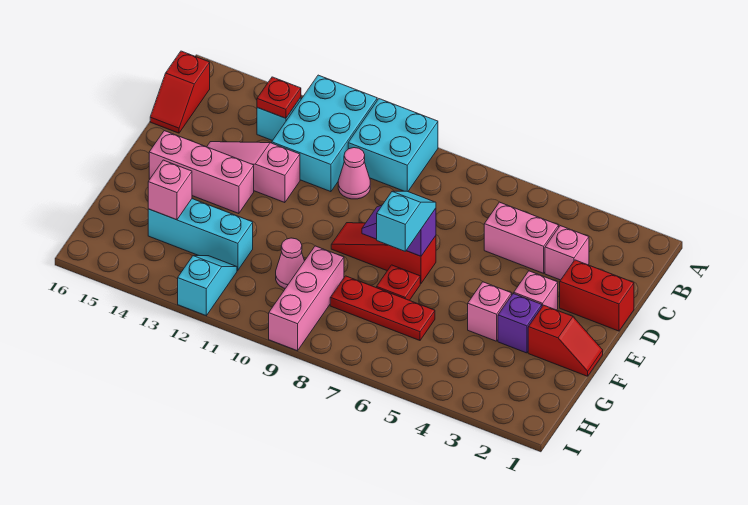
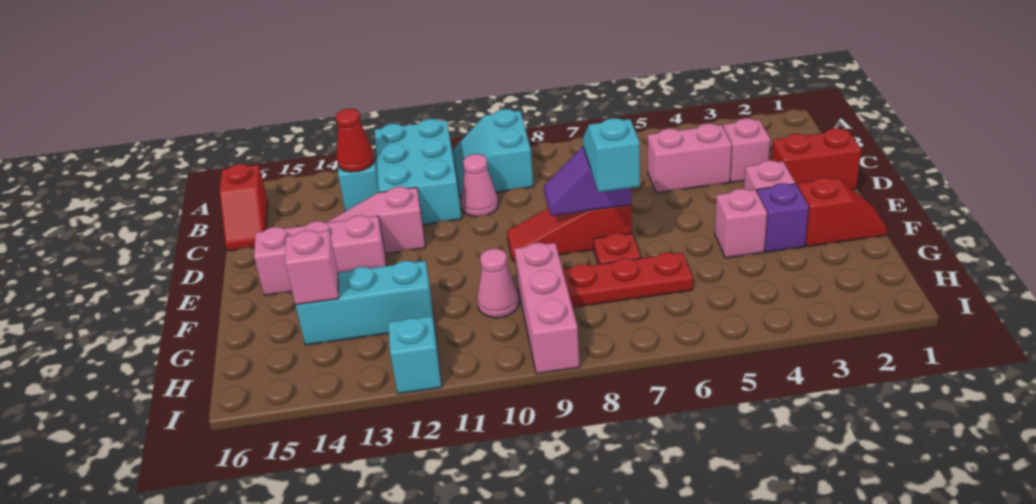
cyan brick A9:B10 level 1 -> cyan slope A9:B10 level 1 top 9
red plate B13 level 2 -> red cone B13 level 2

